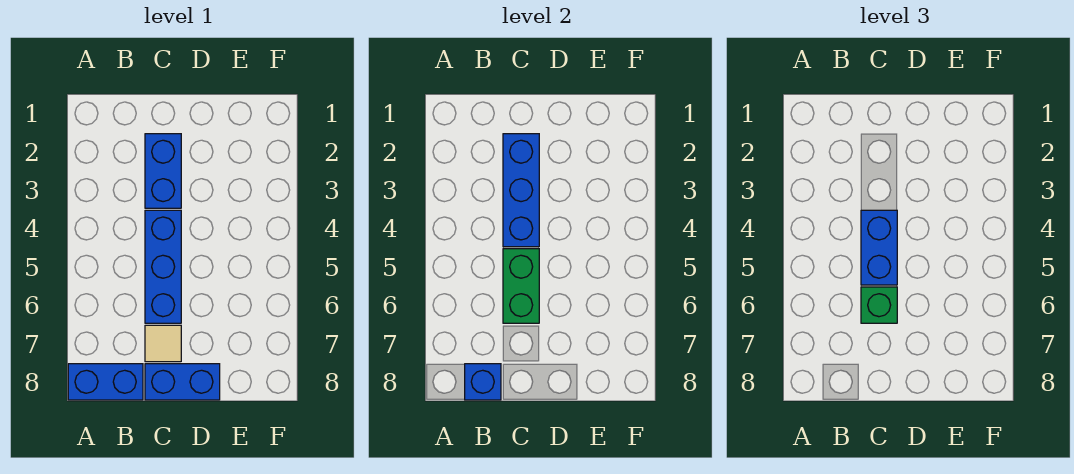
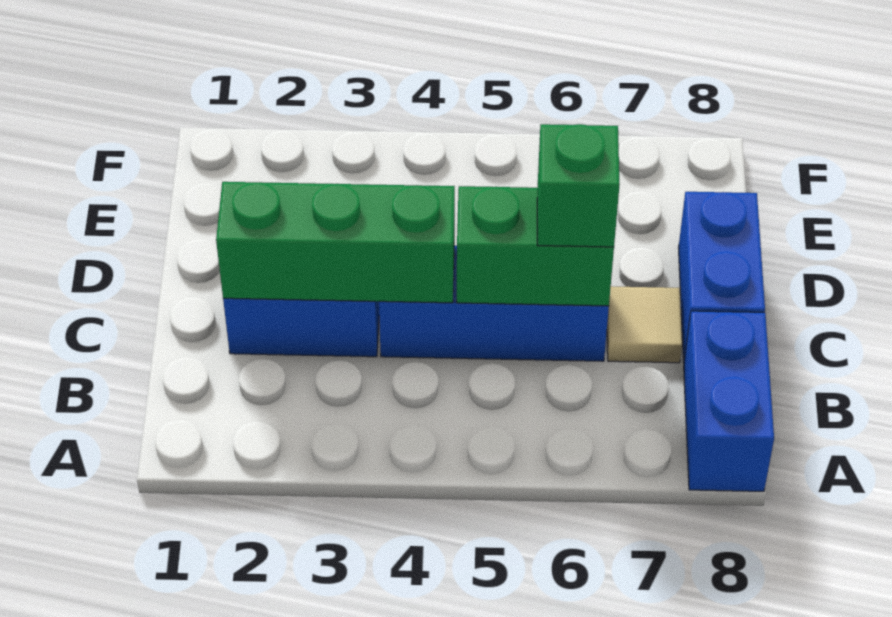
blue brick B8 level 2 -> none
blue brick C2:C4 level 2 -> green brick C2:C4 level 2
blue brick C4:C5 level 3 -> none

